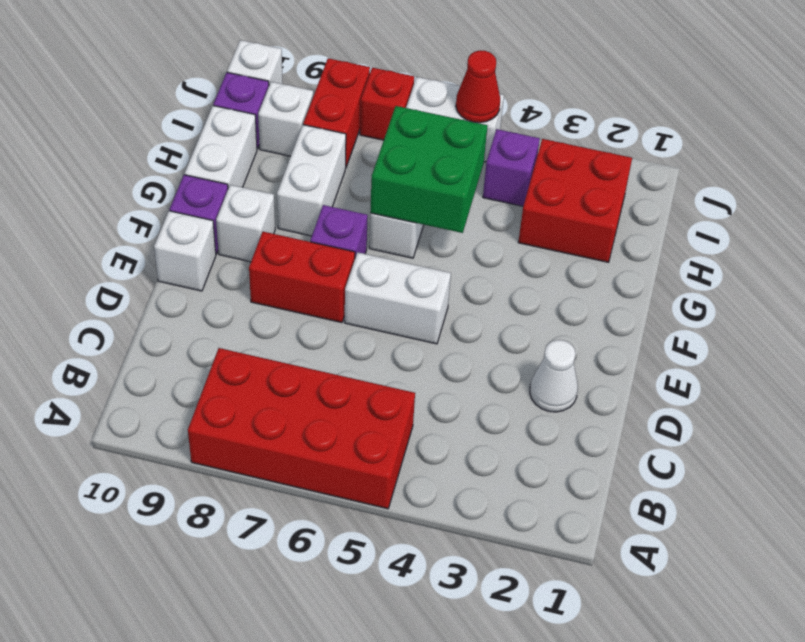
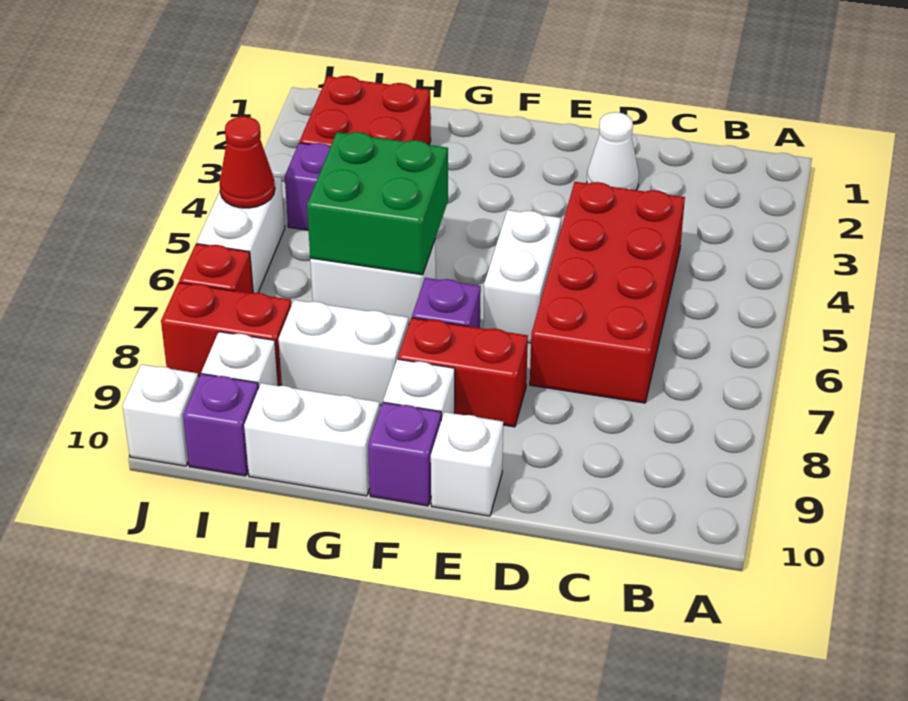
red brick A5:B8 level 1 -> red brick C4:D7 level 1
red brick E7:E8 level 1 -> red brick E8:F8 level 1

